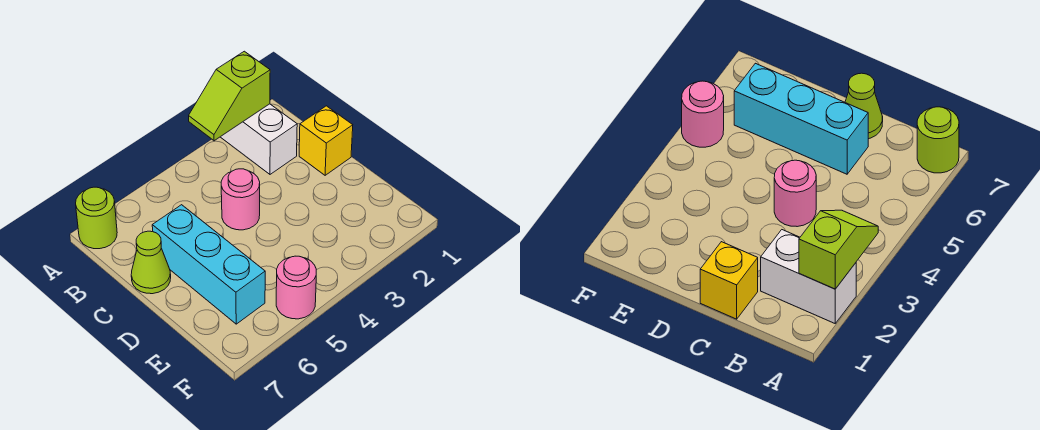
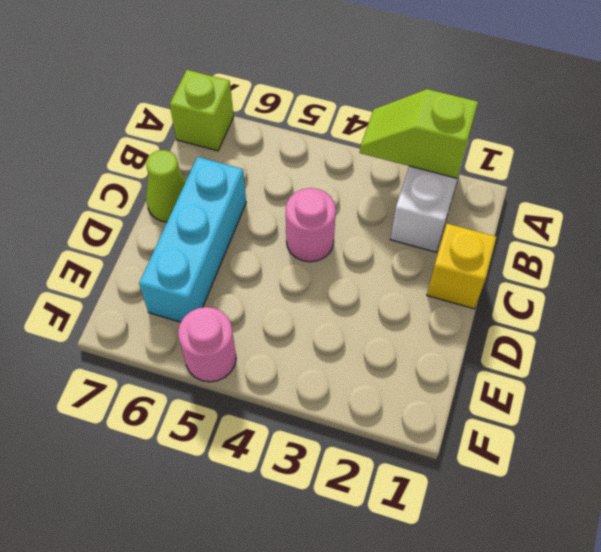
lime round brick A7 level 1 -> lime brick A7 level 1

